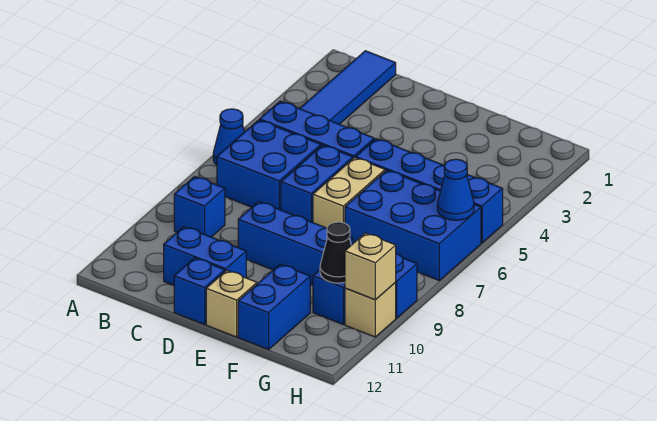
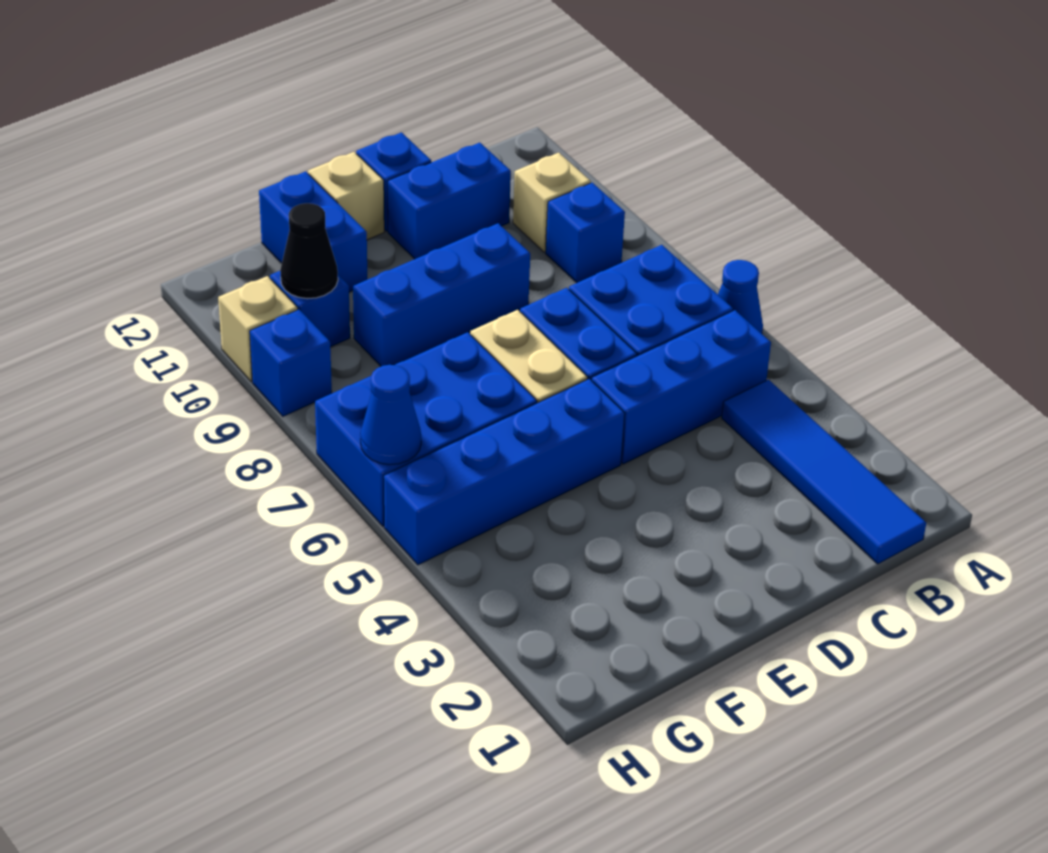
tan brick H10 level 2 -> tan brick B10 level 1

